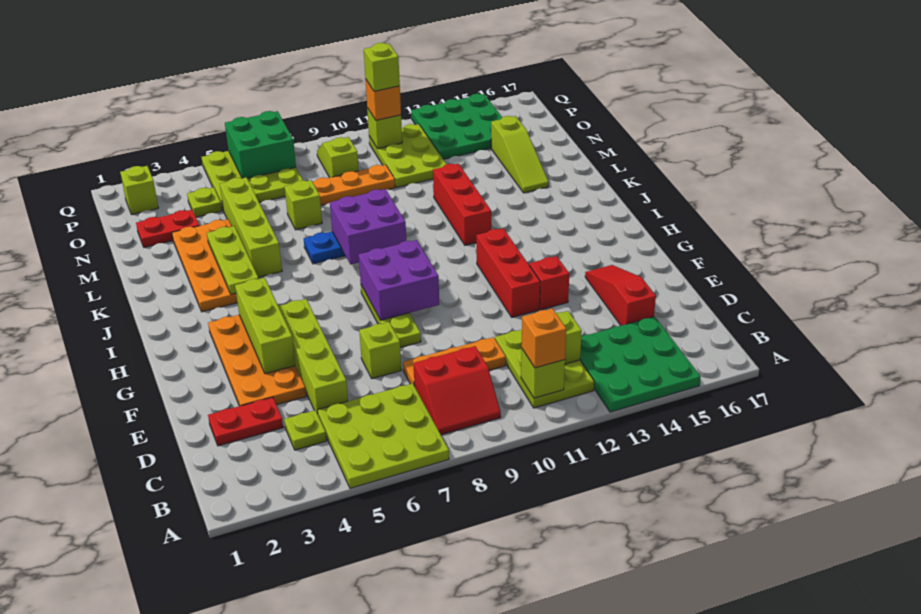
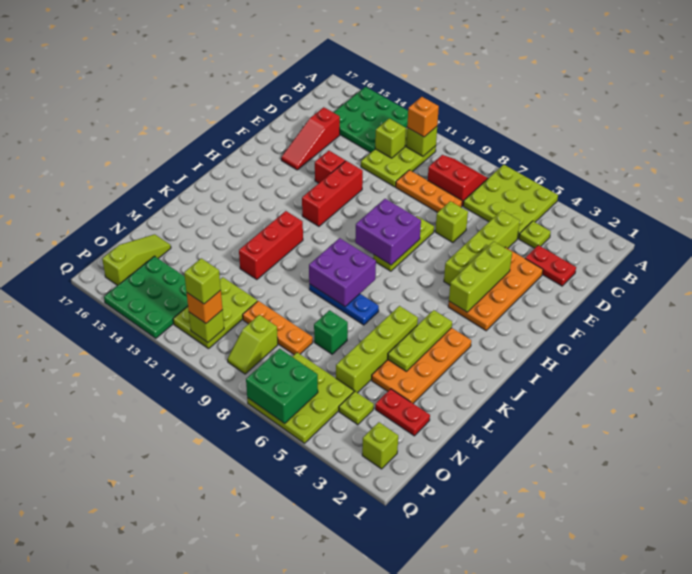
lime slope L15:N15 level 1 top N -> lime slope N16:P16 level 1 top P
lime brick M7 level 1 -> green brick M7 level 1

